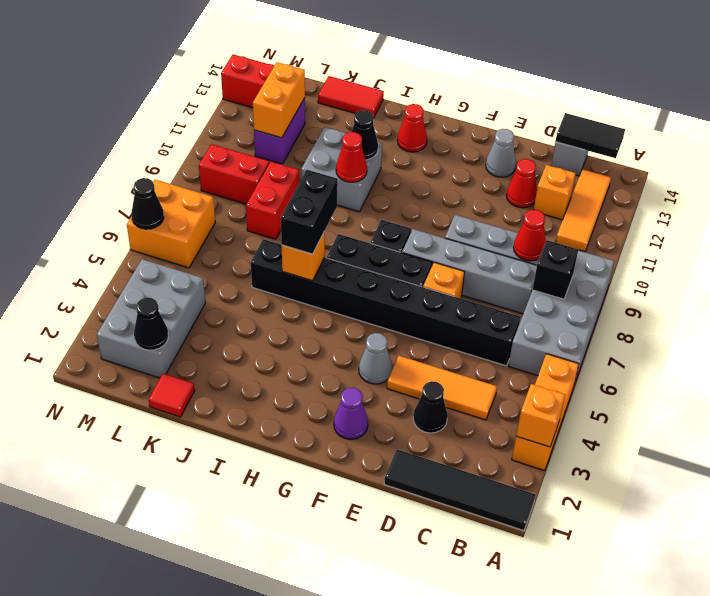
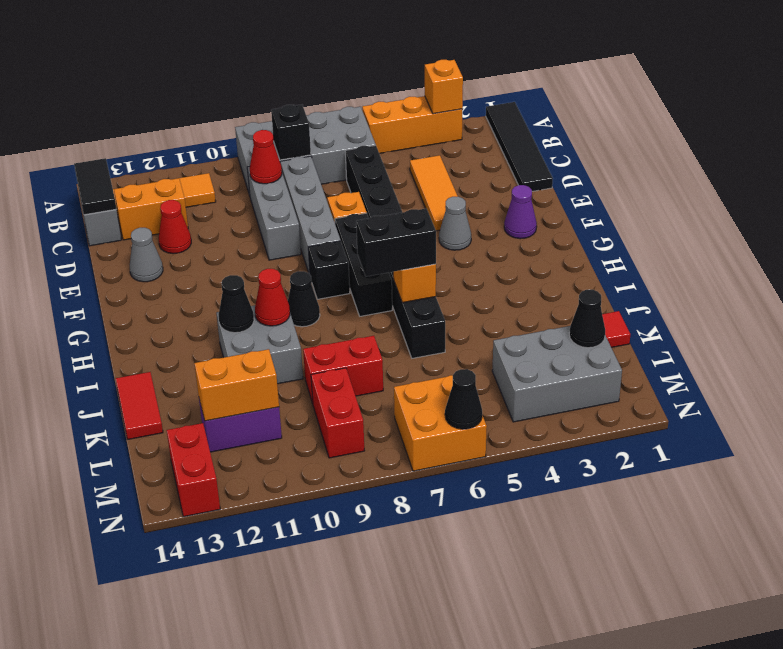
orange brick C12 level 1 -> orange brick C12:C13 level 1
black cone D3 level 1 -> black cone H9 level 1
red cone H13 level 1 -> none

